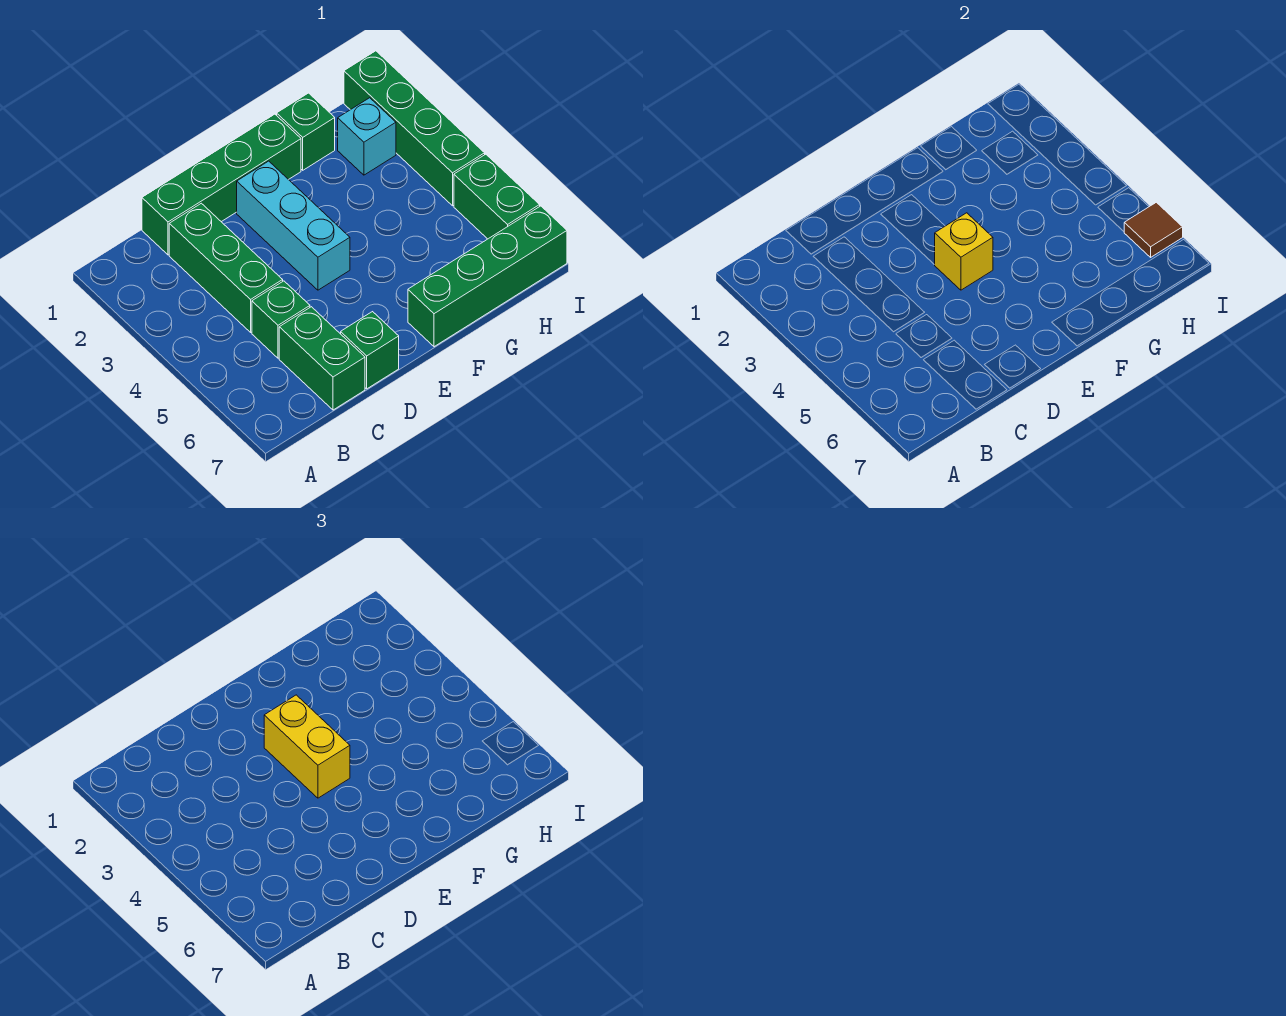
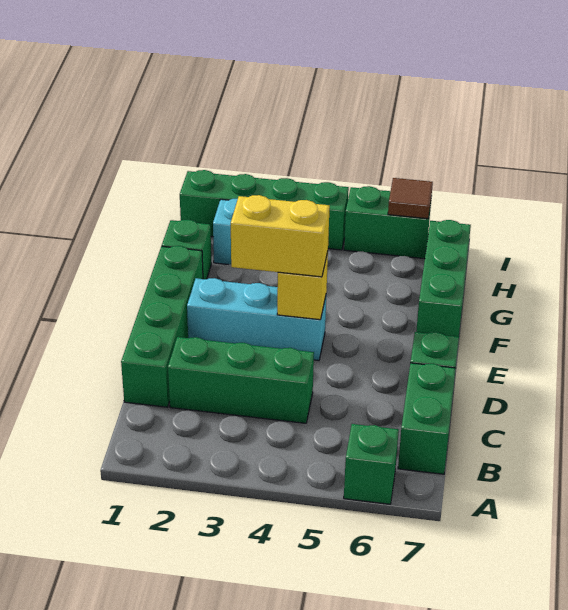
green brick C5 level 1 -> green brick A6 level 1
green brick C6:C7 level 1 -> green brick B7:C7 level 1
green brick F7:I7 level 1 -> green brick F7:H7 level 1

